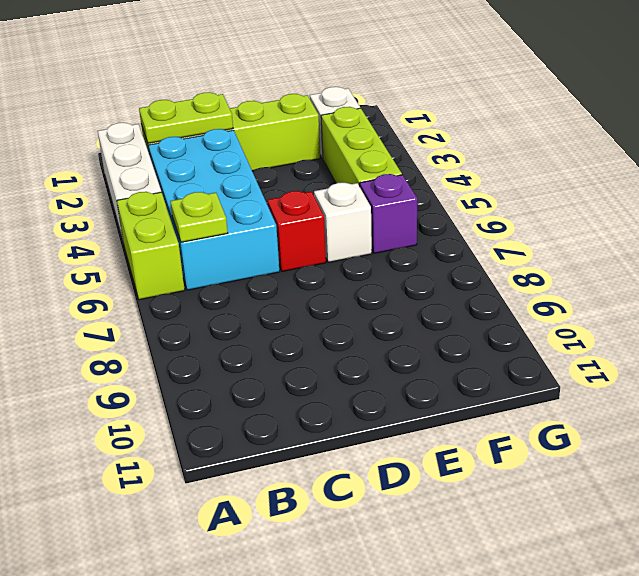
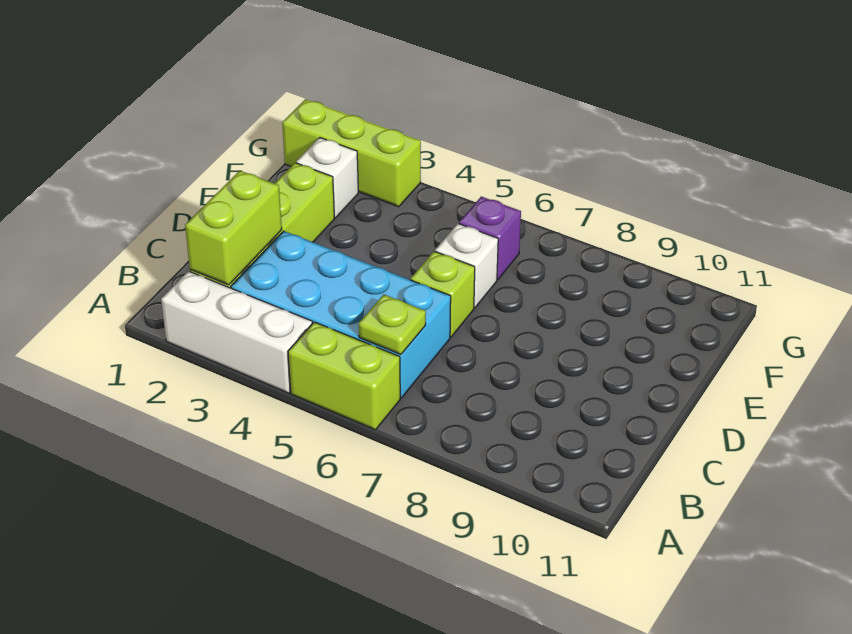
lime plate B2:C2 level 2 -> lime brick B2:C2 level 2
red brick D6 level 1 -> lime brick D6 level 1
lime brick F3:F5 level 1 -> lime brick G1:G3 level 1

